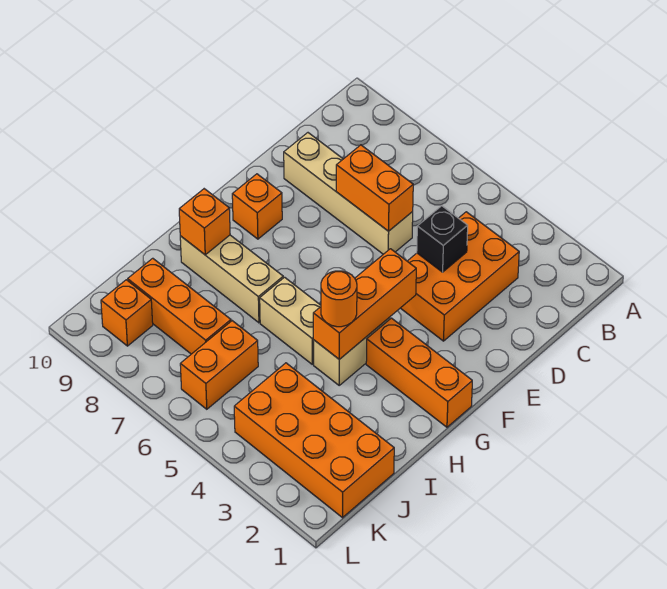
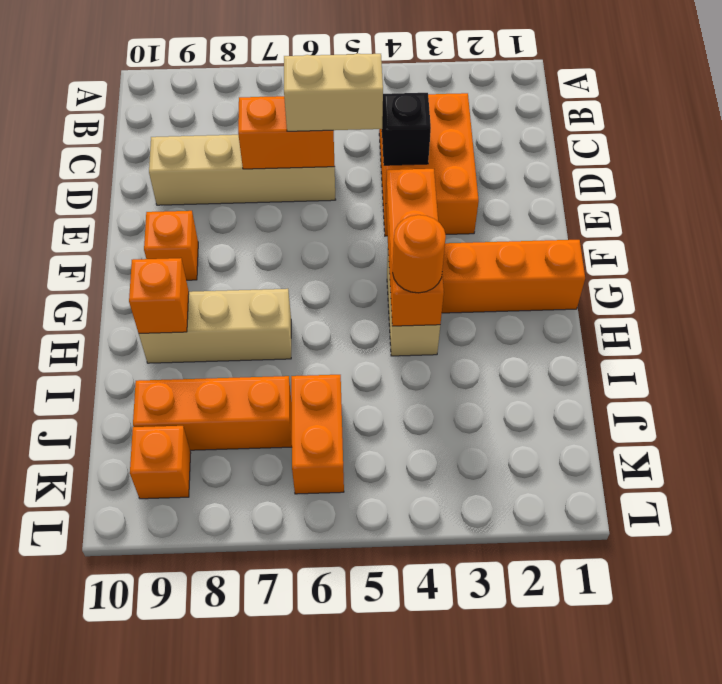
tan brick H5:H6 level 1 -> tan brick D5:D6 level 3
orange brick J1:K4 level 1 -> none

